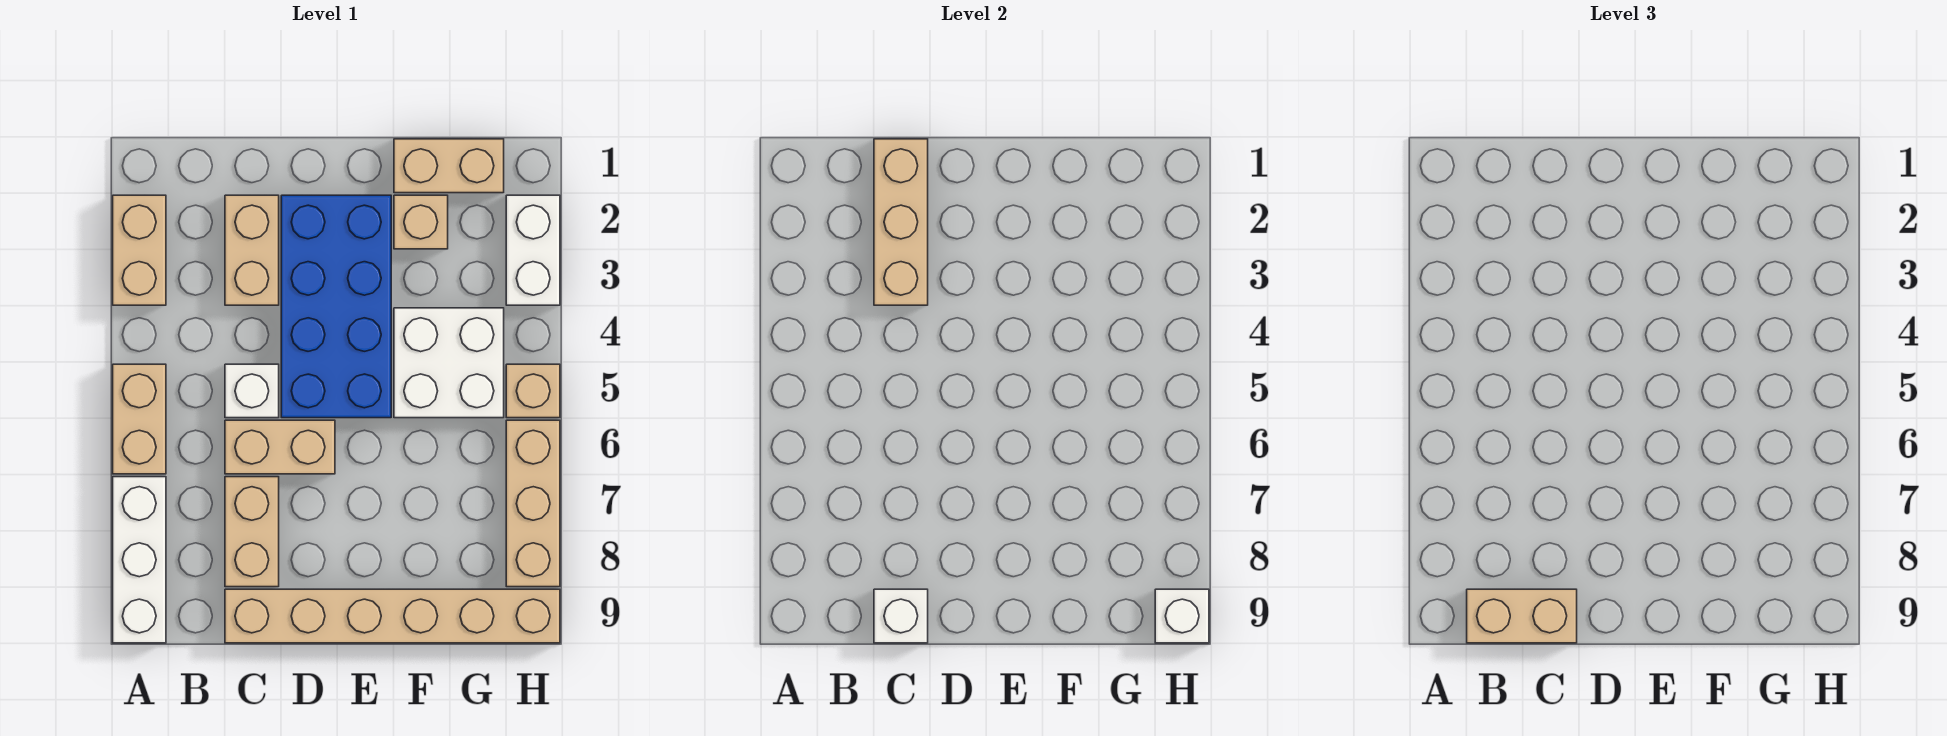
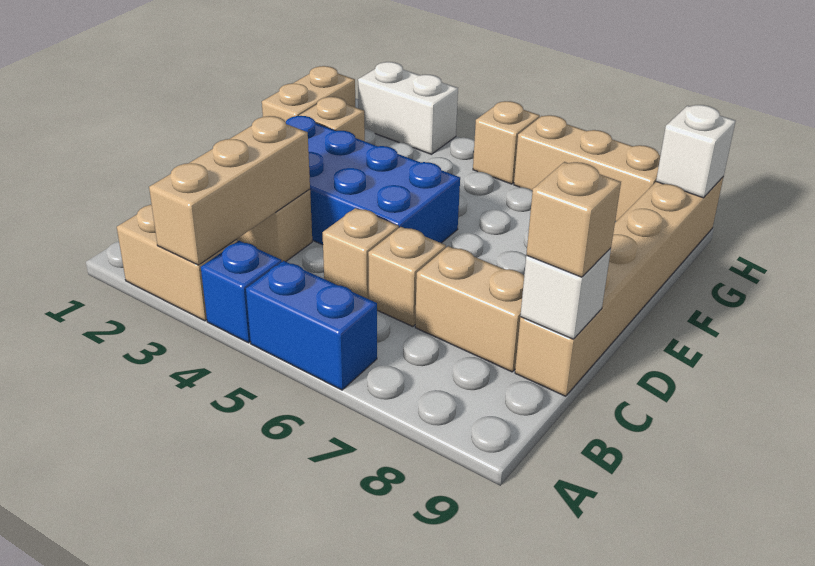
none -> blue brick A4 level 1
tan brick A5:A6 level 1 -> blue brick A5:A6 level 1
white brick A7:A9 level 1 -> none
tan brick B9:C9 level 3 -> tan brick C9 level 3
tan brick C1:C3 level 2 -> tan brick A3:C3 level 2
white brick C5 level 1 -> tan brick C5 level 1
tan brick C6:D6 level 1 -> tan brick C6 level 1
white brick F4:G5 level 1 -> none

